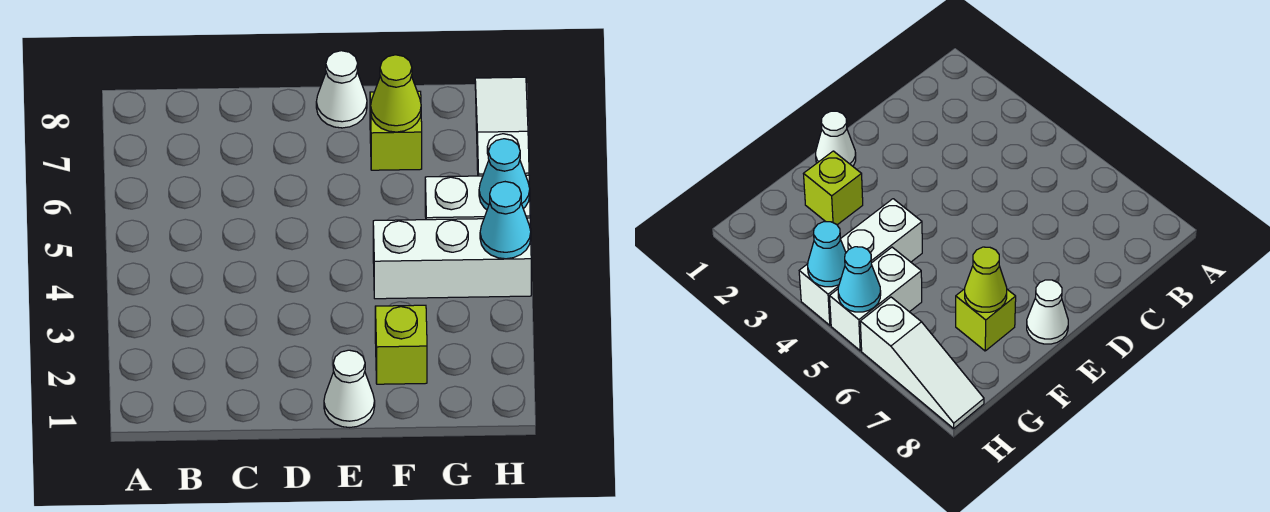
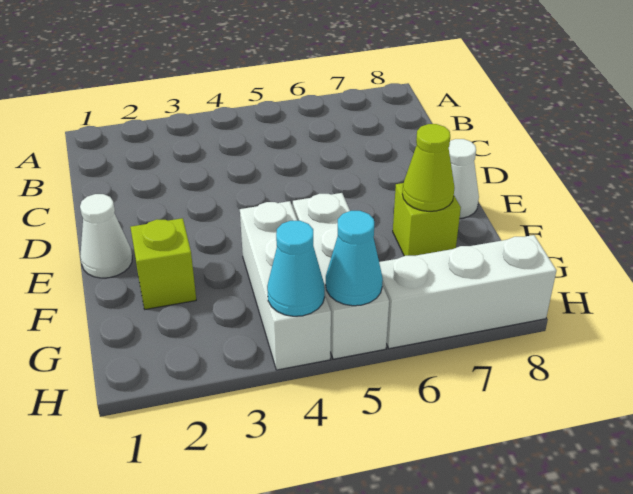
white brick G5:H5 level 1 -> white brick F5:H5 level 1
white slope H6:H8 level 1 top 6 -> white brick H6:H8 level 1

